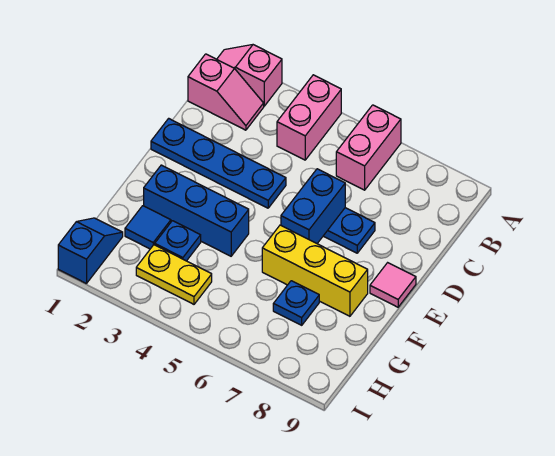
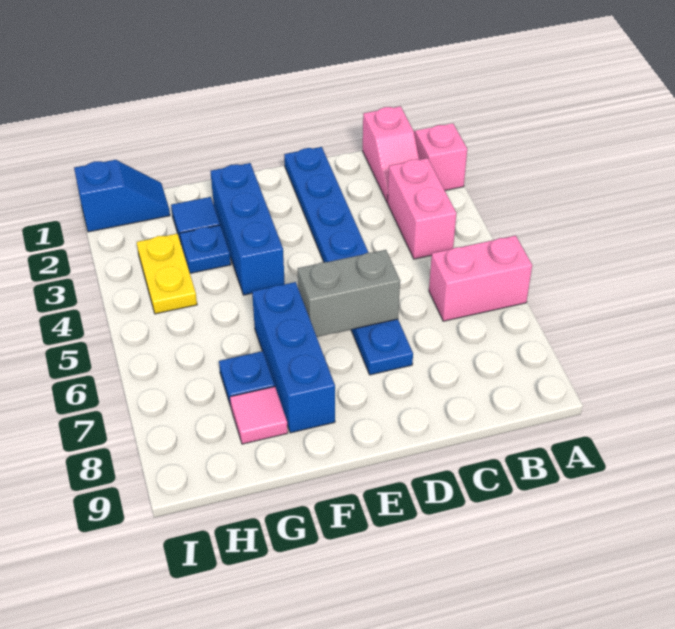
pink brick A4:B4 level 1 -> pink brick B3:B4 level 1
blue brick D6:E6 level 2 -> grey brick D6:E6 level 2
pink tile E9 level 1 -> pink tile G8 level 1
yellow brick F6:F8 level 1 -> blue brick F6:F8 level 1

